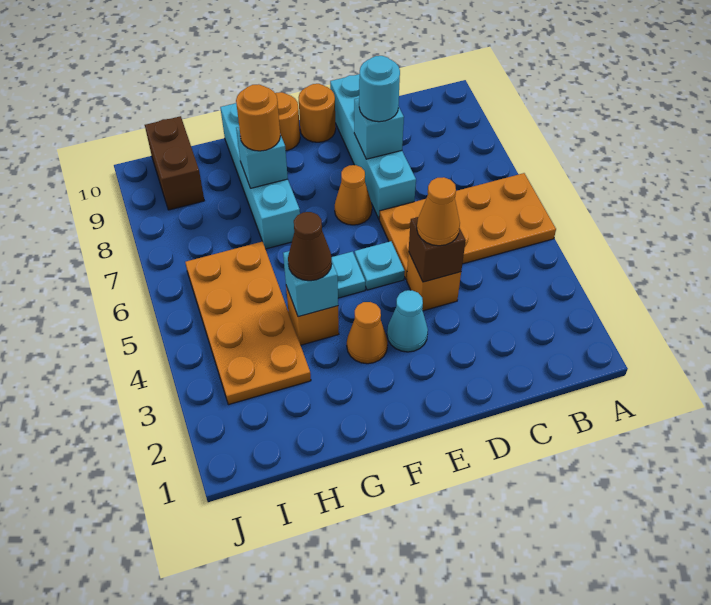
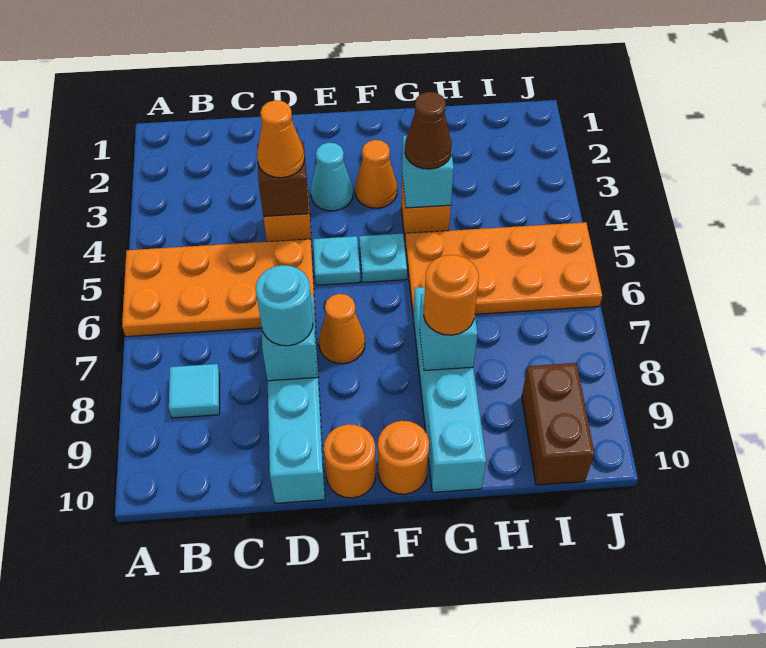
none -> cyan tile B8 level 1
orange plate H3:I6 level 1 -> orange plate G5:J6 level 1

